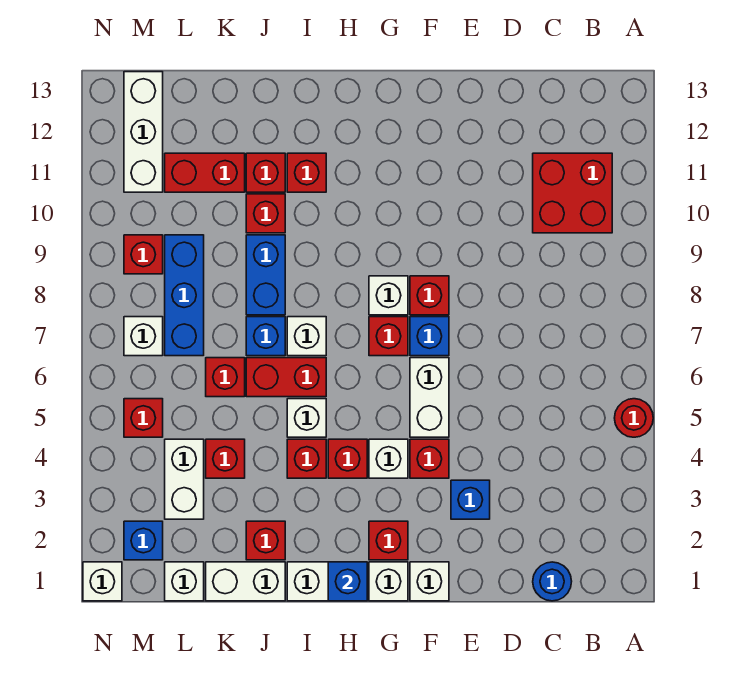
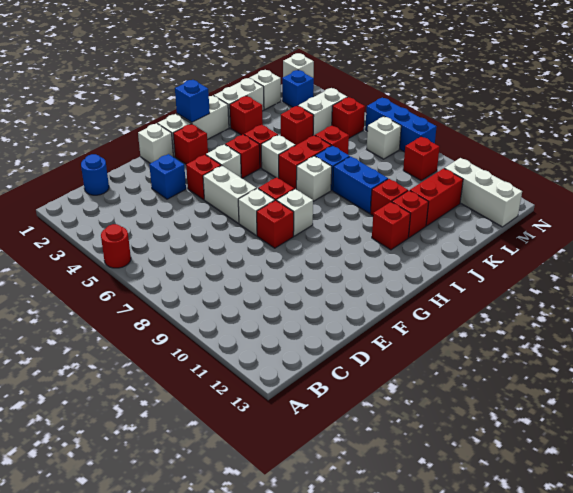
red brick B10:C11 level 1 -> none
blue brick F7 level 1 -> white brick F7 level 1
white brick L3:L4 level 1 -> white brick L4:M4 level 1
blue brick L7:L9 level 1 -> blue brick N6:N8 level 1

